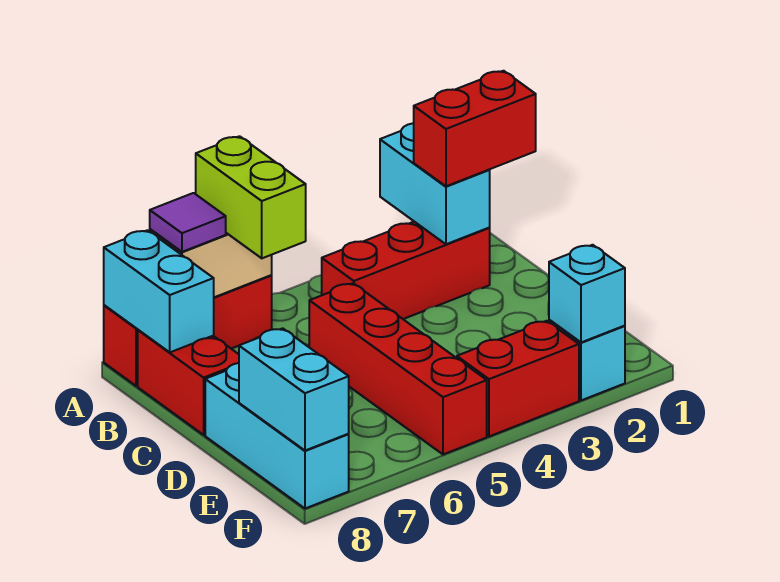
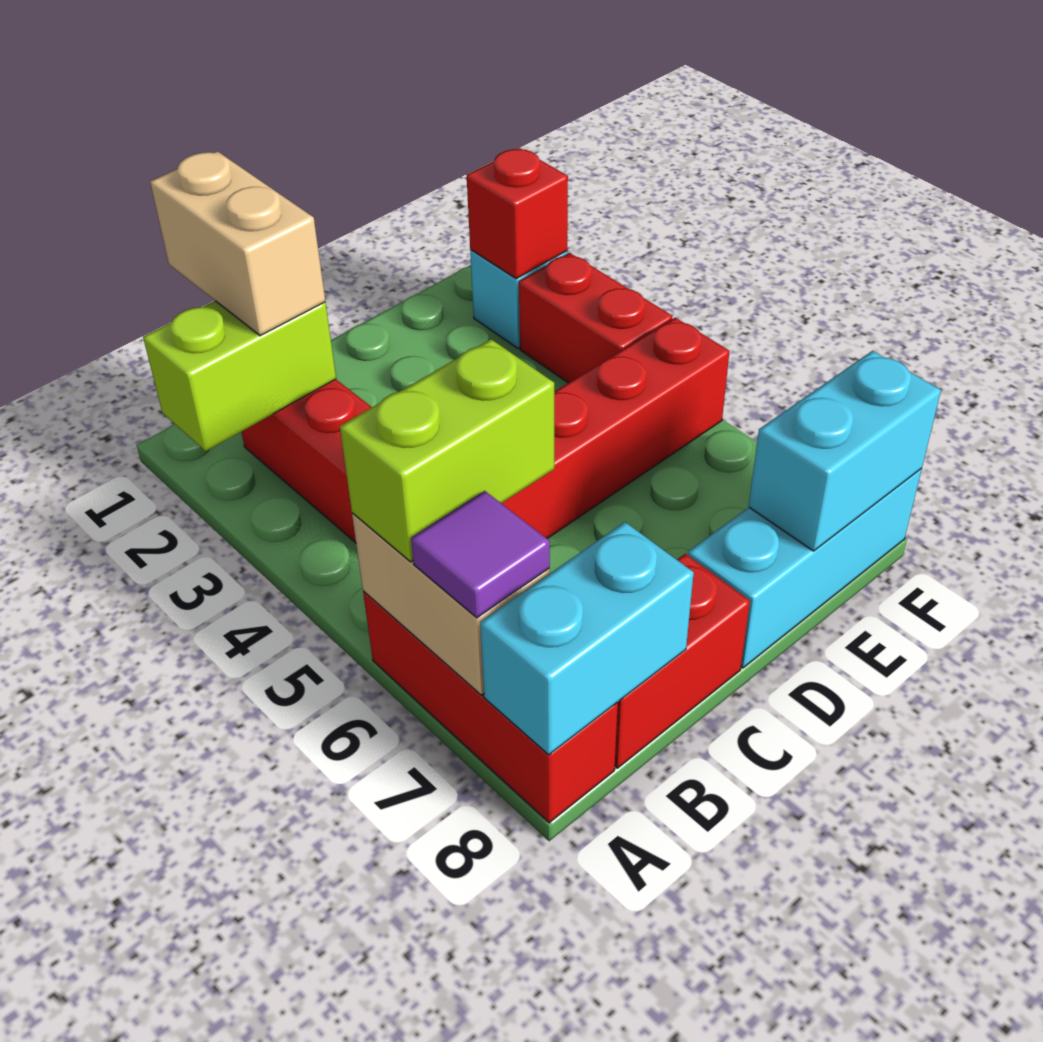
cyan brick A2:B2 level 2 -> lime brick A2:B2 level 2
red brick B1:B2 level 3 -> tan brick B1:B2 level 3
cyan brick F2 level 2 -> red brick F2 level 2

